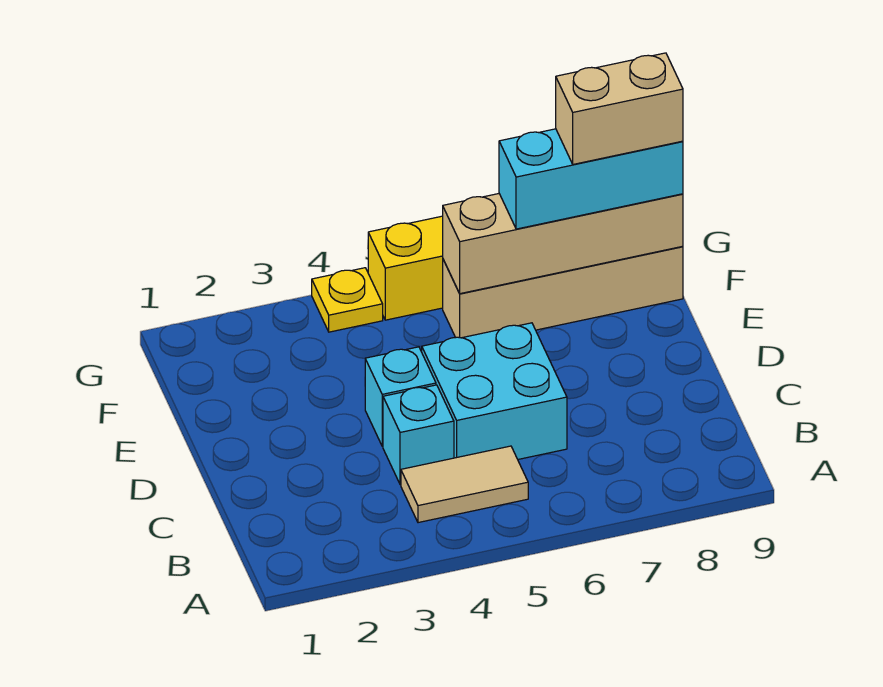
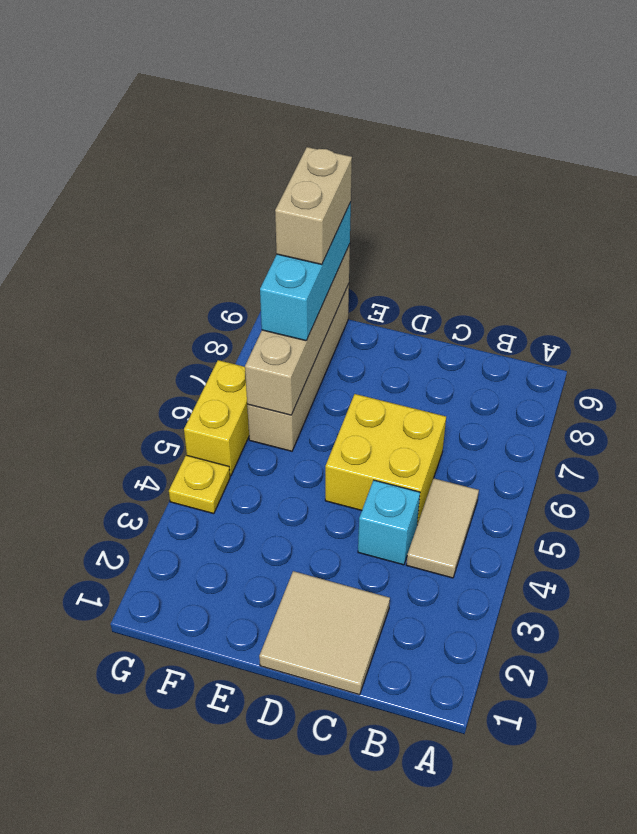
none -> tan tile C1:D2 level 1
cyan brick C5:D6 level 1 -> yellow brick C5:D6 level 1
cyan brick D4 level 1 -> none

